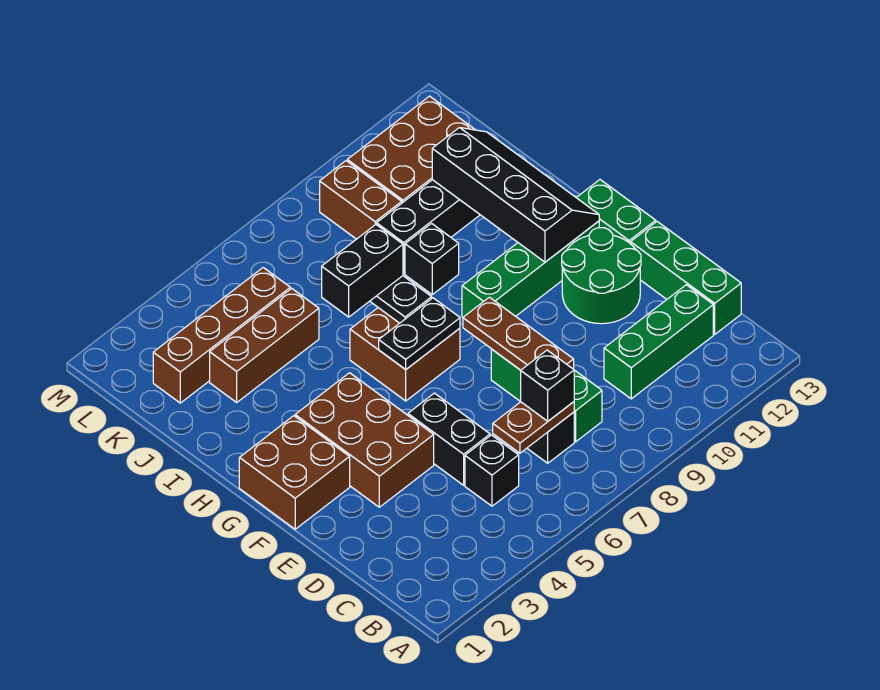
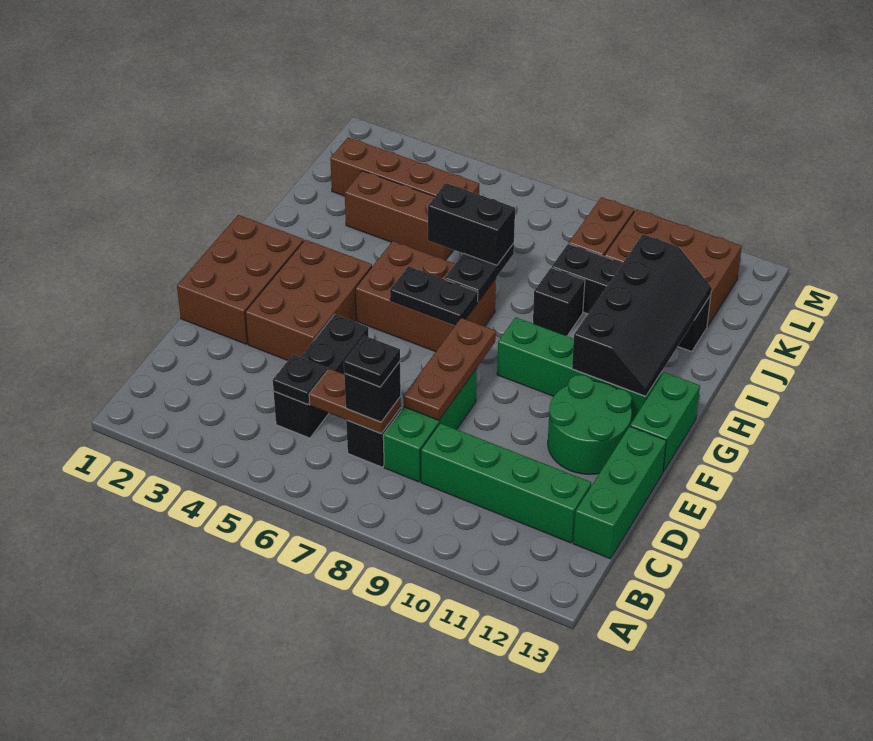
none -> black plate C5 level 2
none -> black plate C7 level 4
green brick C10:C12 level 1 -> green brick C9:C12 level 1
brown brick F1:G2 level 1 -> brown brick E1:G2 level 1
brown brick G6:H7 level 1 -> brown brick G5:H7 level 1

